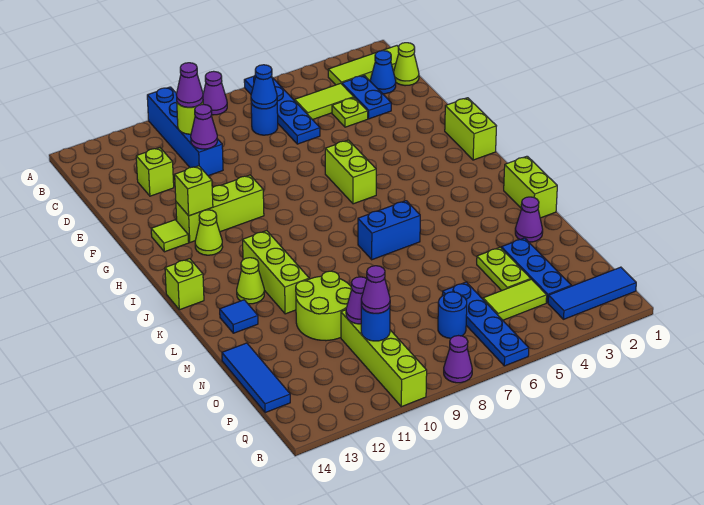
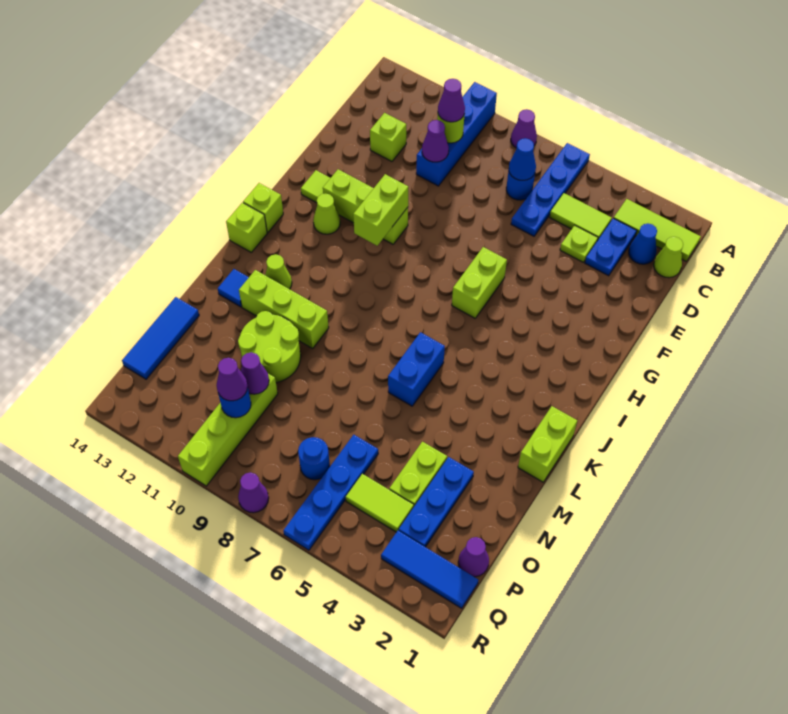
lime brick G1:H1 level 1 -> lime brick G10:H10 level 2
lime brick G12 level 2 -> lime brick I14 level 1
lime brick J11:L11 level 1 -> lime brick L10:L12 level 1
blue brick K6:K7 level 1 -> blue brick K6:L6 level 1
purple cone M2 level 1 -> purple cone P1 level 1

